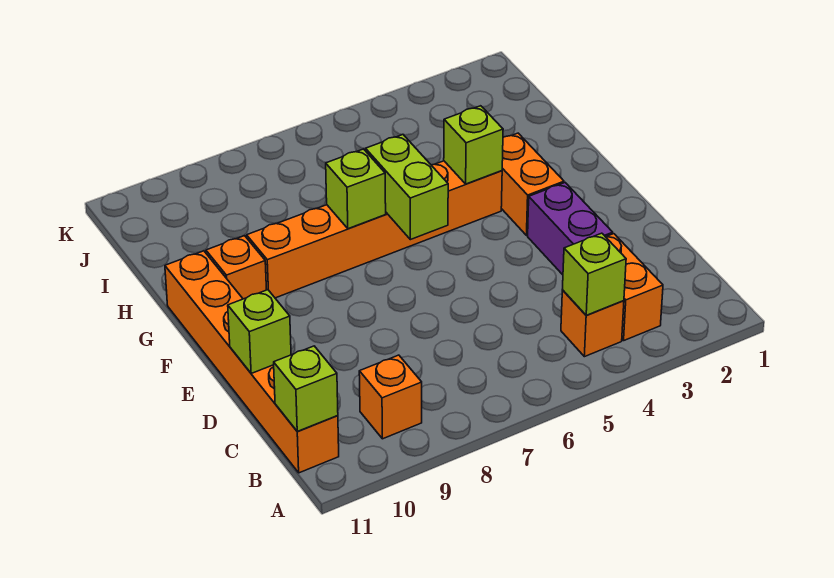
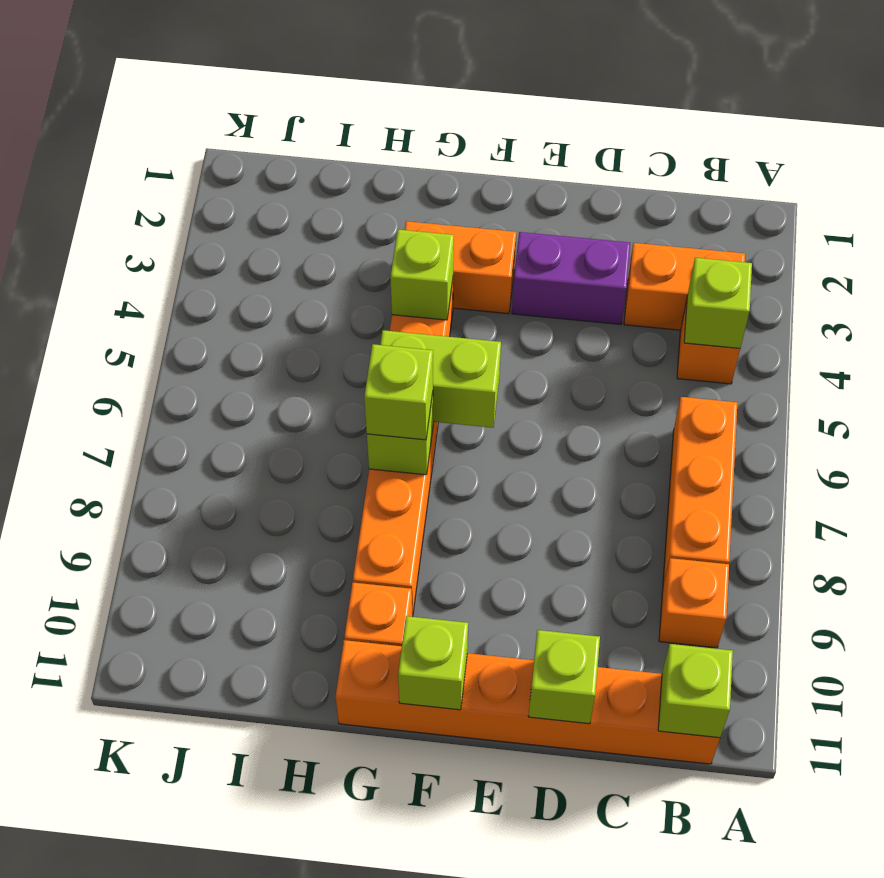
none -> orange brick B6:B8 level 1
none -> lime brick F11 level 2
none -> lime brick G7 level 3

